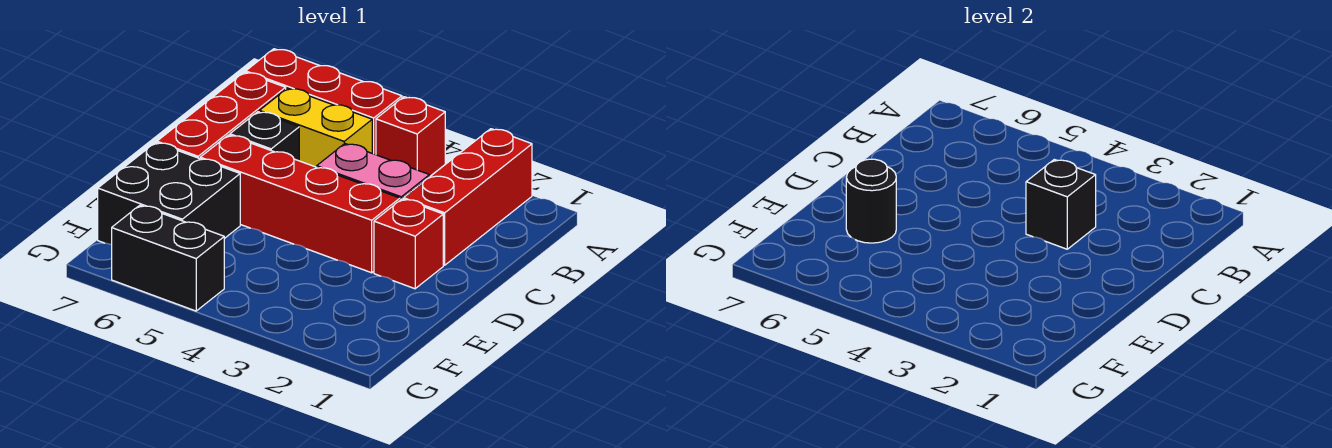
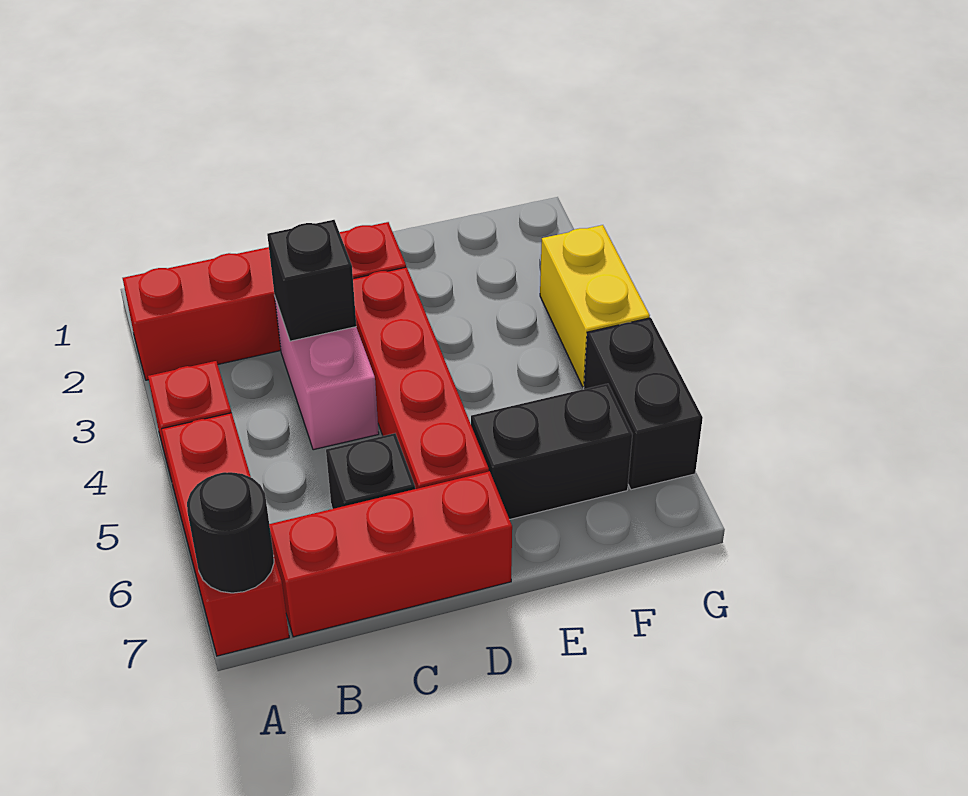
yellow brick B5:B6 level 1 -> yellow brick G3:G4 level 1
black brick E6:F7 level 1 -> black brick E6:F6 level 1
black round brick E6 level 2 -> black round brick A7 level 2

